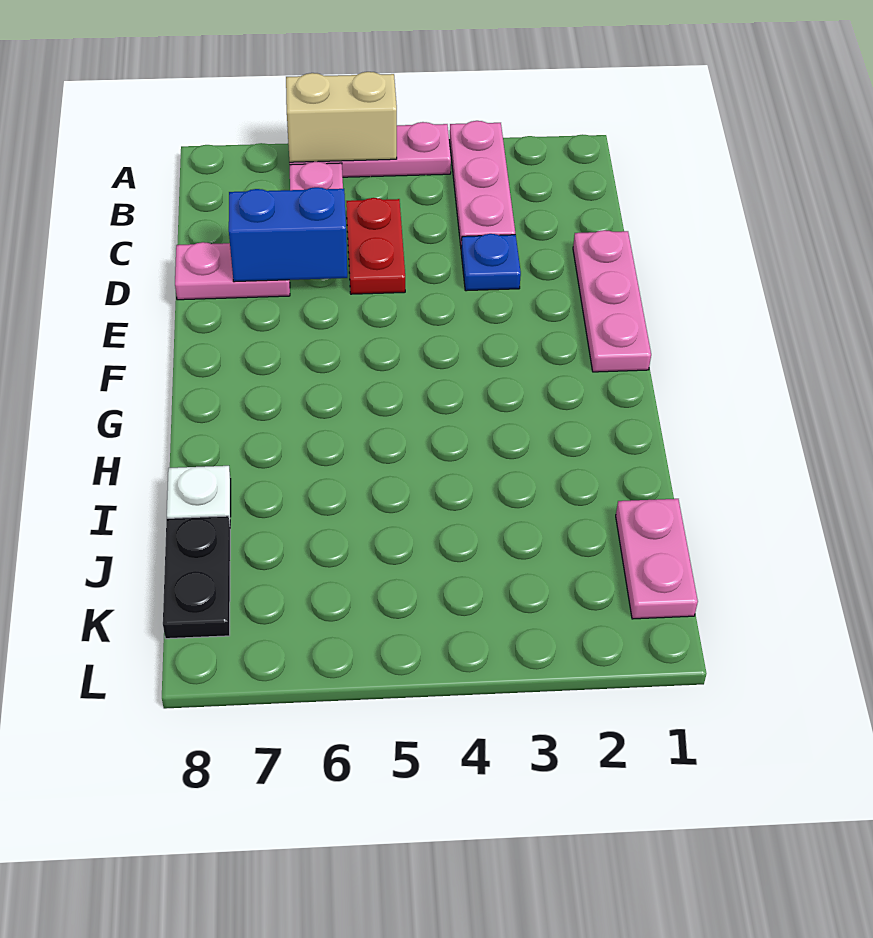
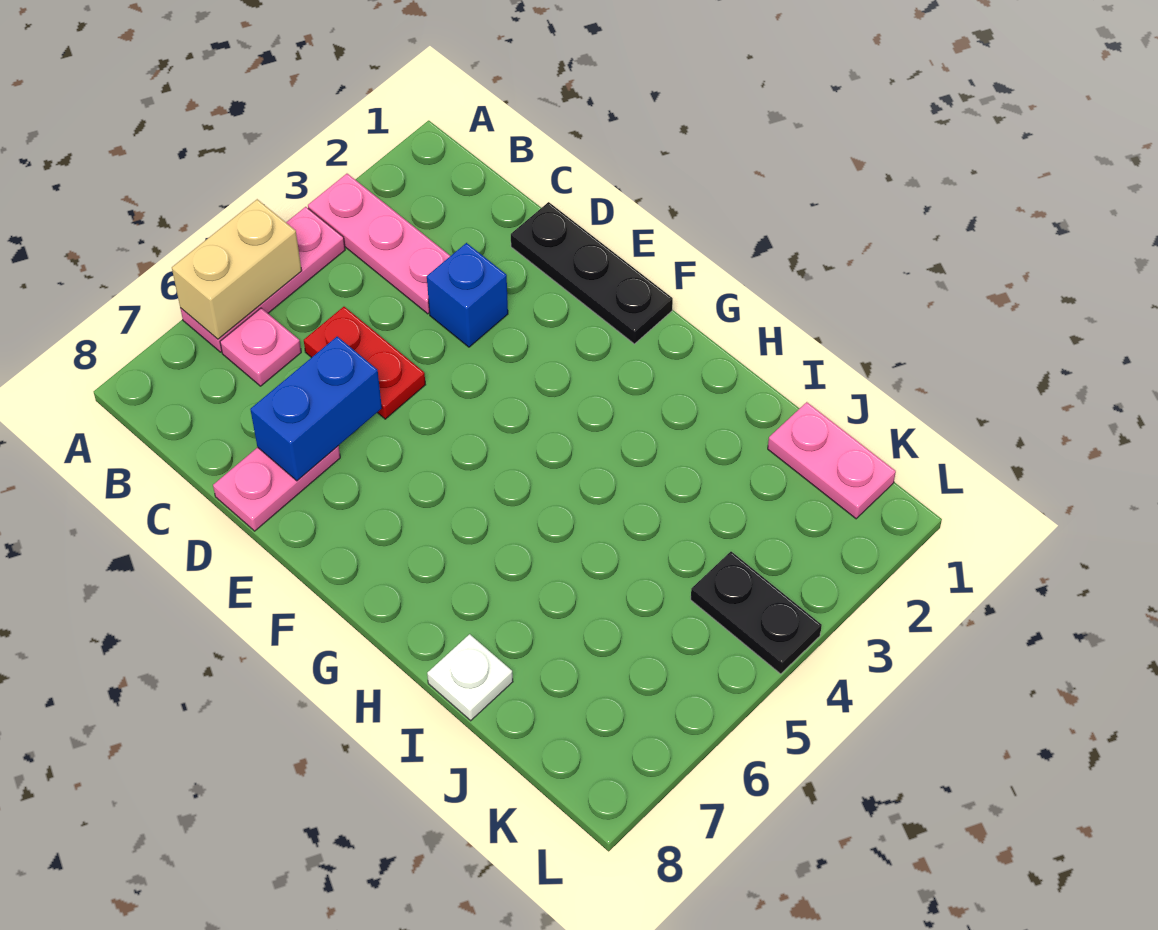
pink plate D1:F1 level 1 -> black plate D1:F1 level 1
blue plate D3 level 1 -> blue brick D3 level 1
black plate J8:K8 level 1 -> black plate K4:L4 level 1

